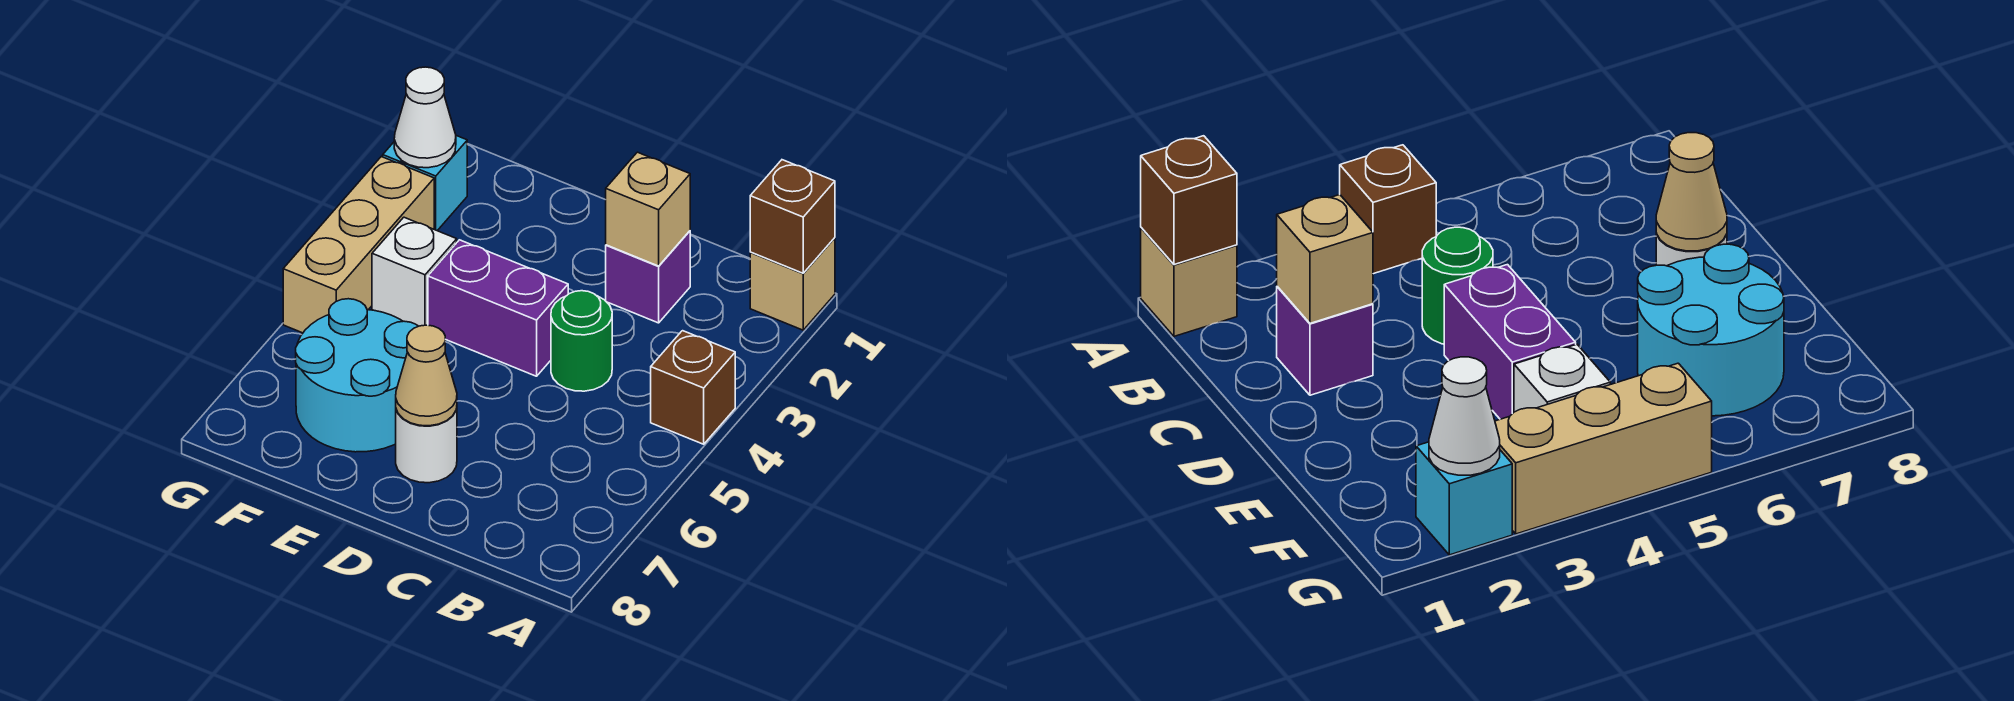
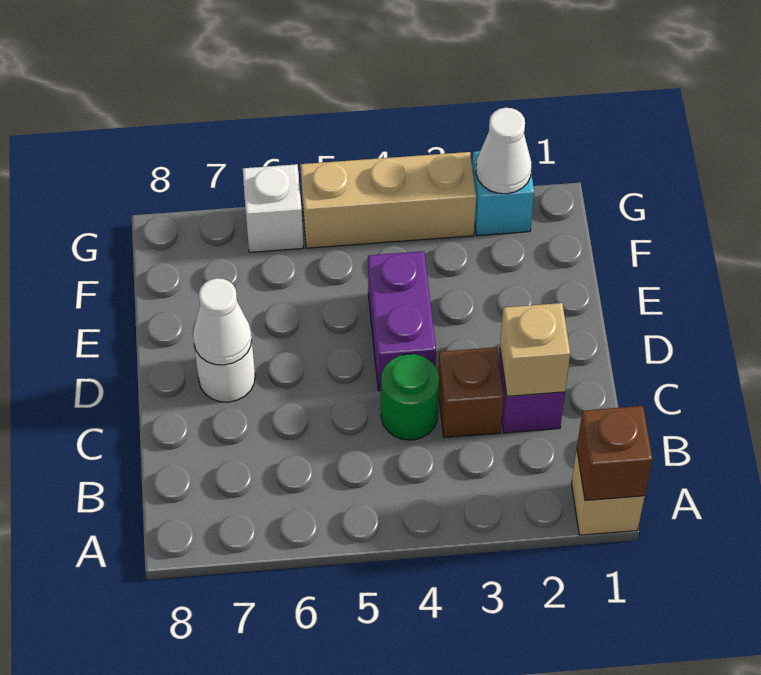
brown brick A4 level 1 -> brown brick C3 level 1
tan cone D7 level 2 -> white cone D7 level 2
cyan round brick E6:F7 level 1 -> none
white brick F4 level 1 -> white brick G6 level 1

